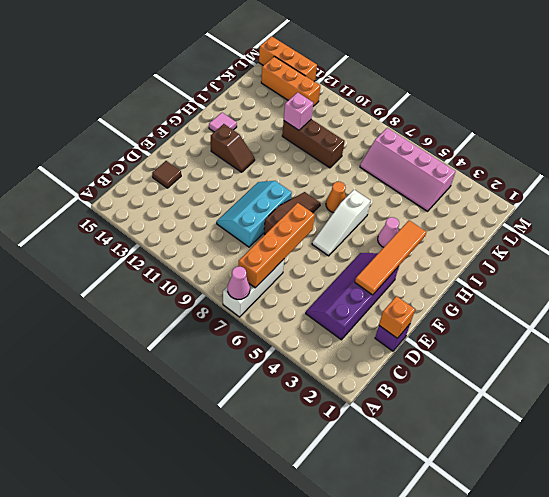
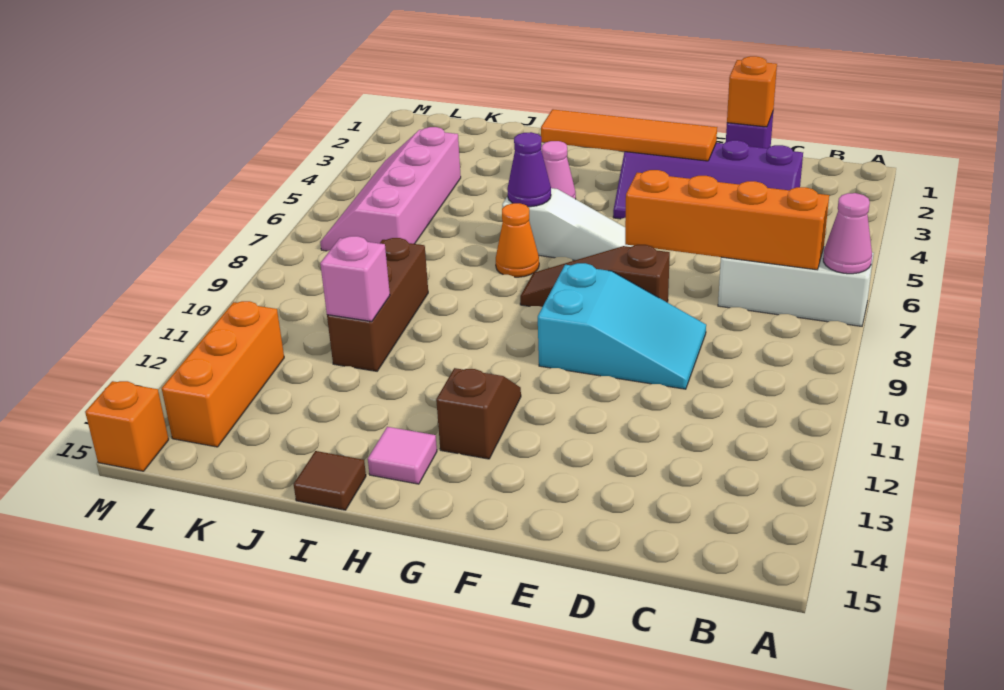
cyan slope D9:F10 level 1 top 9 -> cyan slope D9:F10 level 1 top F
brown tile D14 level 1 -> brown tile I15 level 1
none -> purple cone H6 level 2
pink slope K4:L7 level 1 top L -> pink slope K4:L7 level 1 top K
orange brick M13:M15 level 1 -> orange brick M15 level 1

